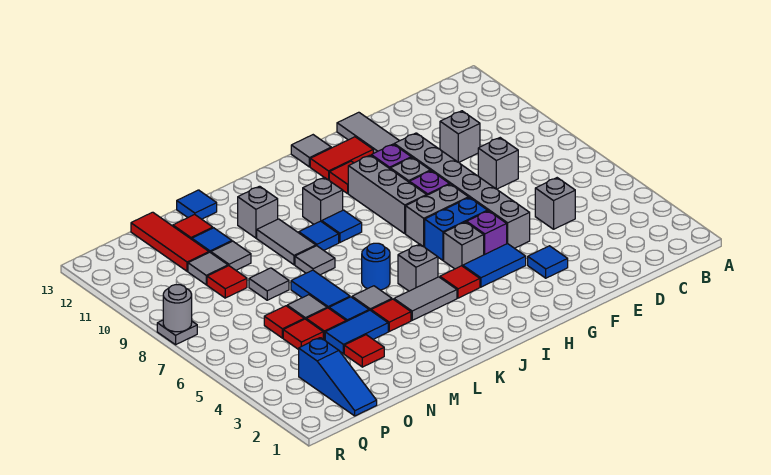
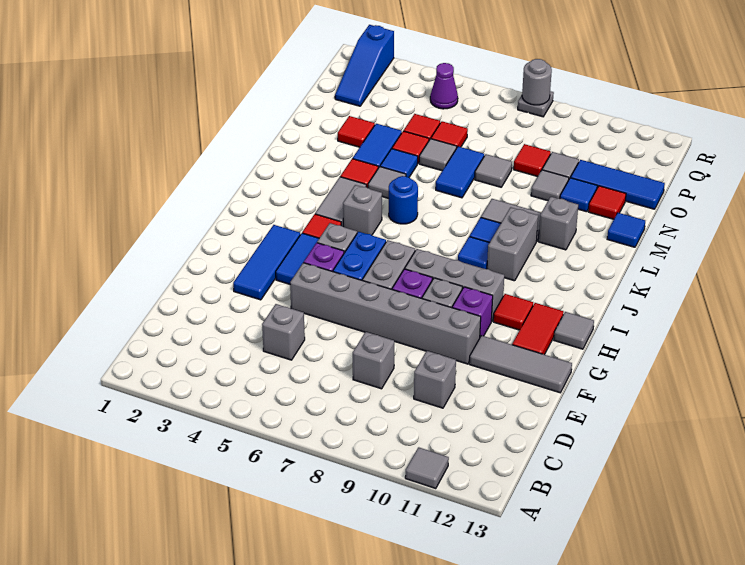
blue tile F3 level 1 -> blue tile F3:H3 level 1
grey brick J10 level 1 -> grey brick J10:K10 level 1
grey tile L8 level 1 -> grey tile A11 level 1
blue tile M6:M7 level 1 -> blue tile M7:N7 level 1
red tile O11:O13 level 1 -> blue tile O11:O13 level 1
blue slope P1:P3 level 1 top 3 -> blue slope P2:R2 level 1 top R
none -> purple cone Q5 level 1

